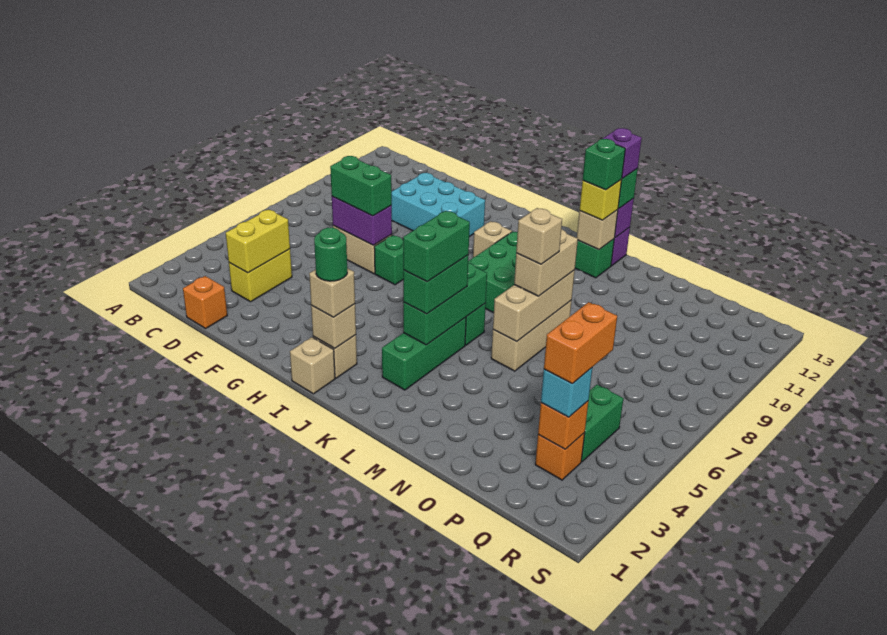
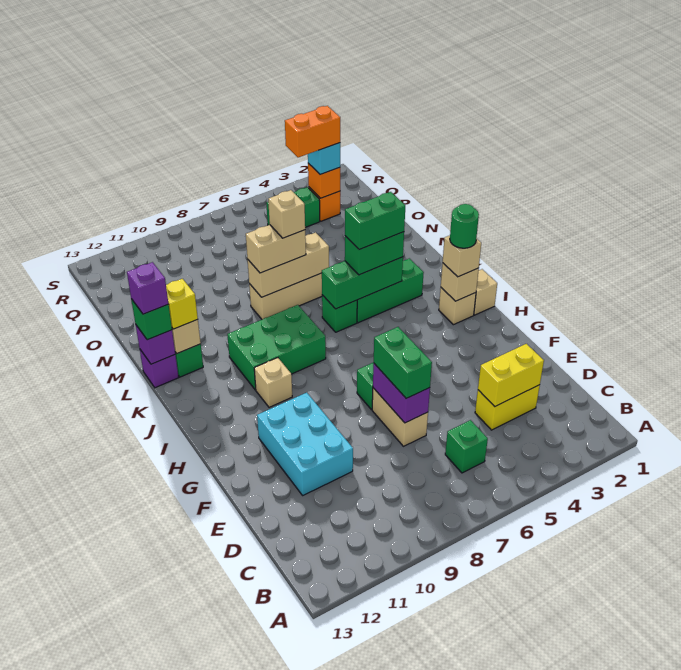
orange brick D1 level 1 -> none
green brick L12 level 4 -> green brick C6 level 1

